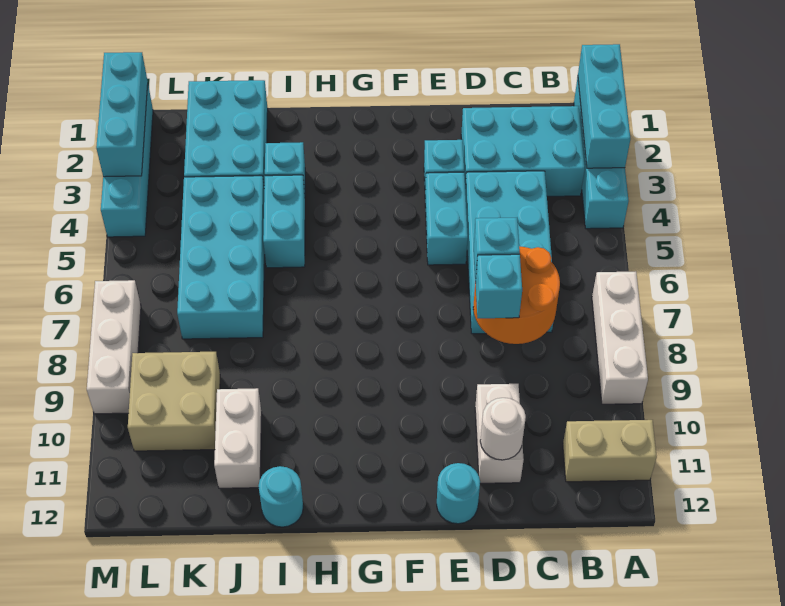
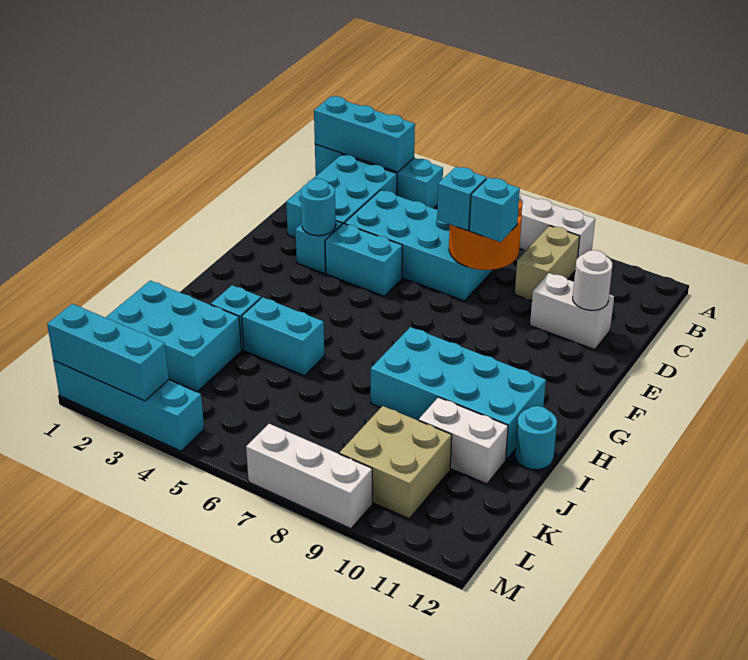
tan brick A11:B11 level 1 -> tan brick B9:C9 level 1
cyan round brick E12 level 1 -> cyan round brick E3 level 2
cyan brick J4:K7 level 1 -> cyan brick H8:I11 level 1

